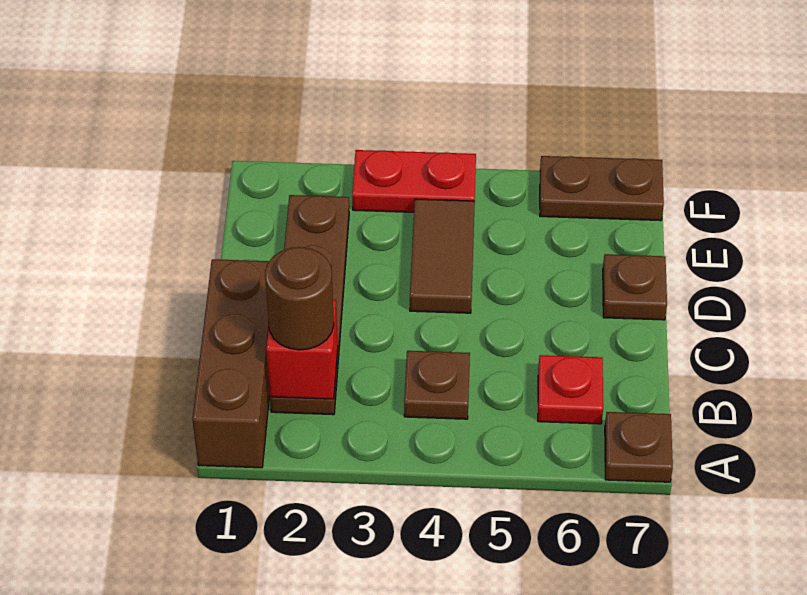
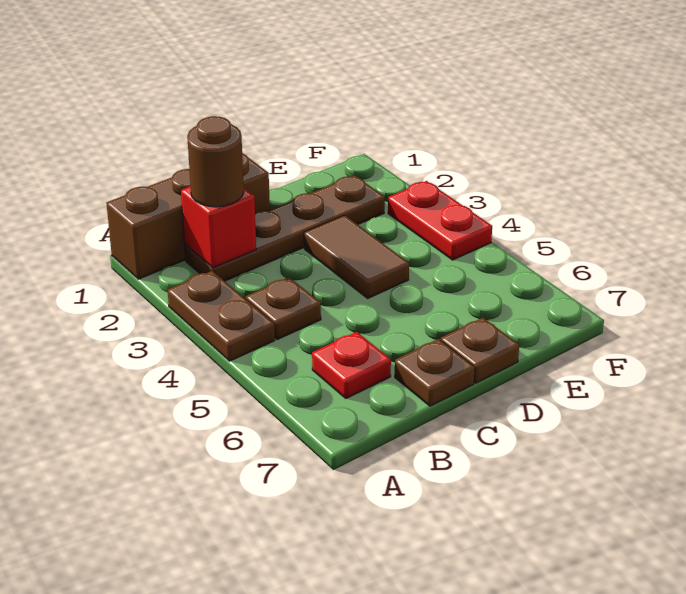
brown plate A7 level 1 -> brown plate C7 level 1
brown tile D4:E4 level 1 -> brown tile D3:D4 level 1
brown plate F6:F7 level 1 -> brown plate A3:A4 level 1

